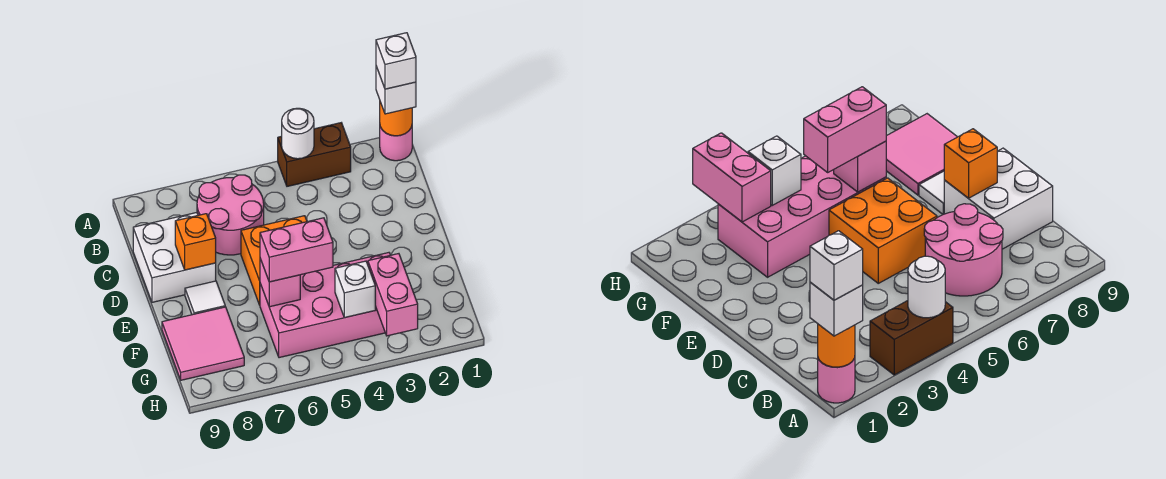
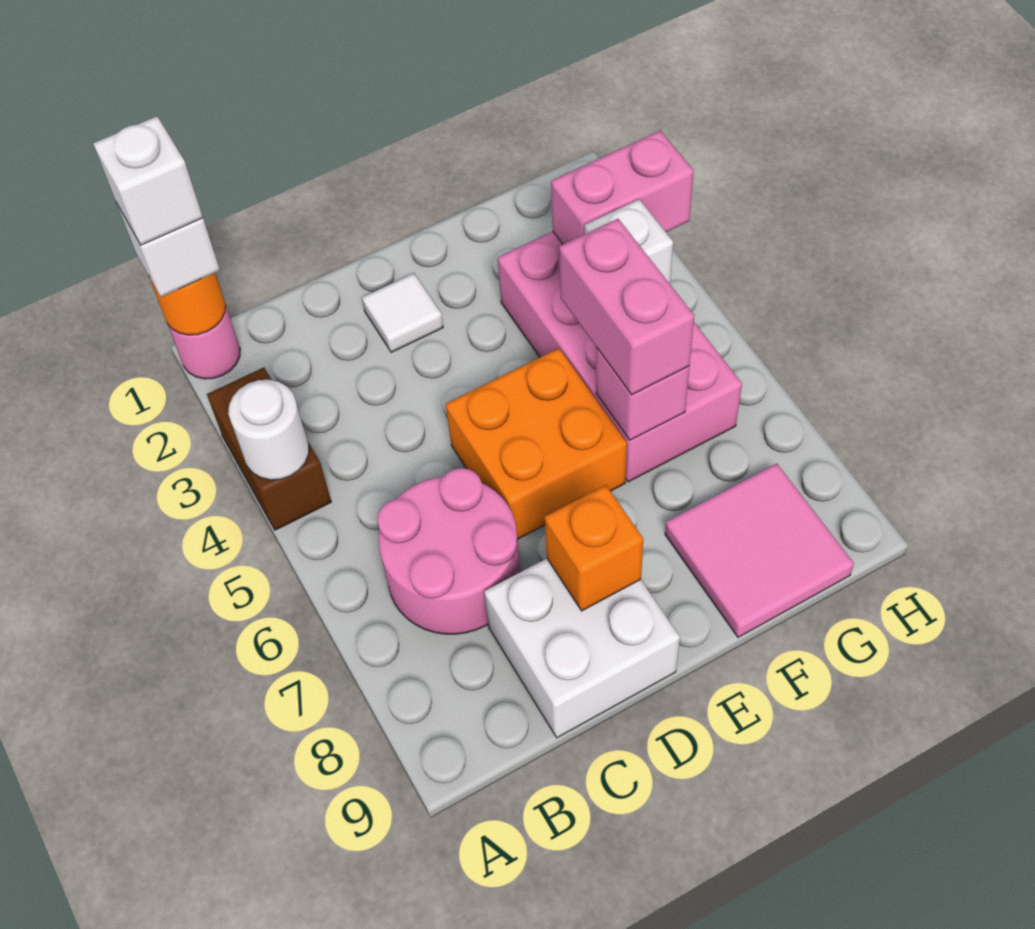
white tile E8 level 1 -> white tile D2 level 1

